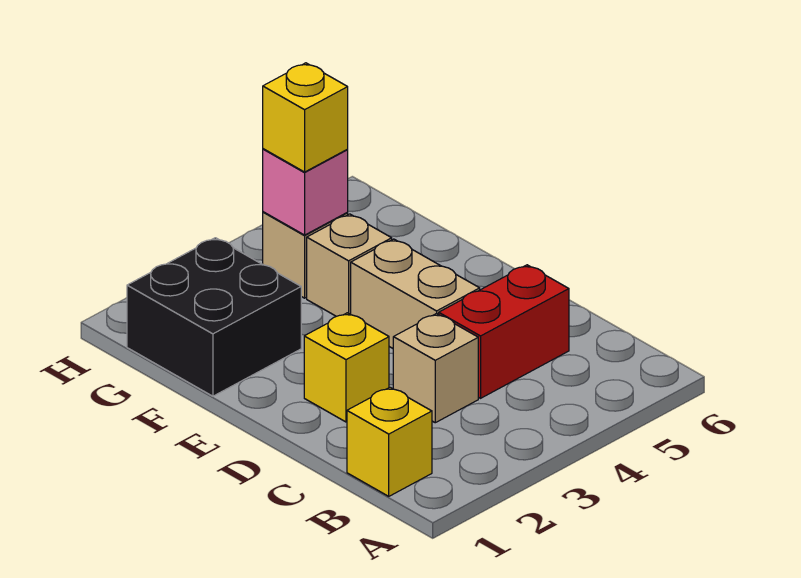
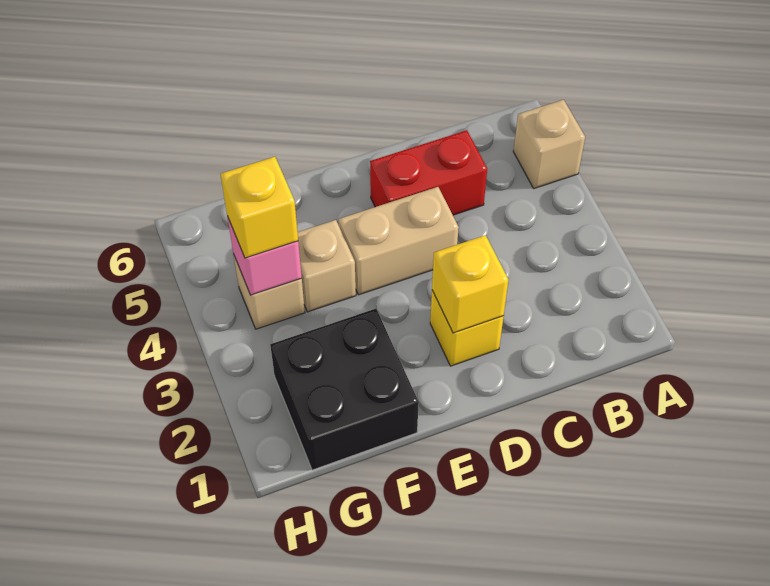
yellow brick B1 level 1 -> yellow brick D2 level 2
tan brick C3 level 1 -> tan brick A5 level 1
red brick C4:C5 level 1 -> red brick C5:D5 level 1

